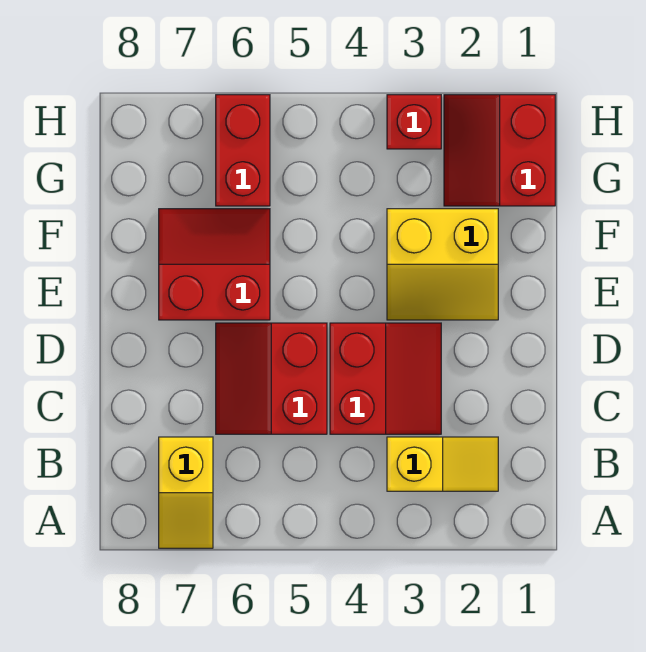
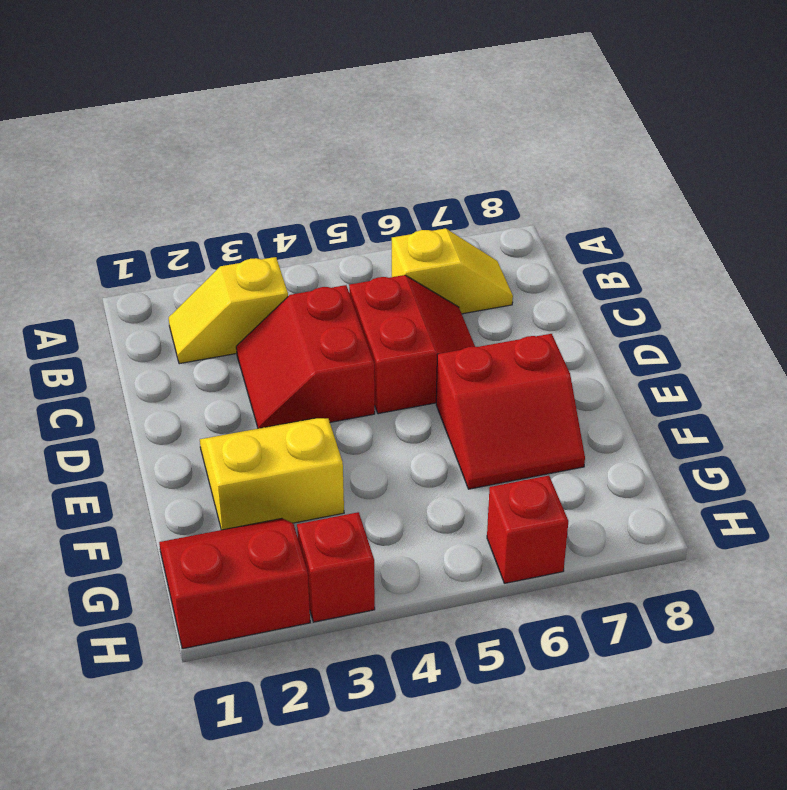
yellow slope A7:B7 level 1 top B -> yellow slope B6:B7 level 1 top 6
red slope G1:H2 level 1 top 1 -> red slope G1:H2 level 1 top H
red brick G6:H6 level 1 -> red brick H6 level 1

